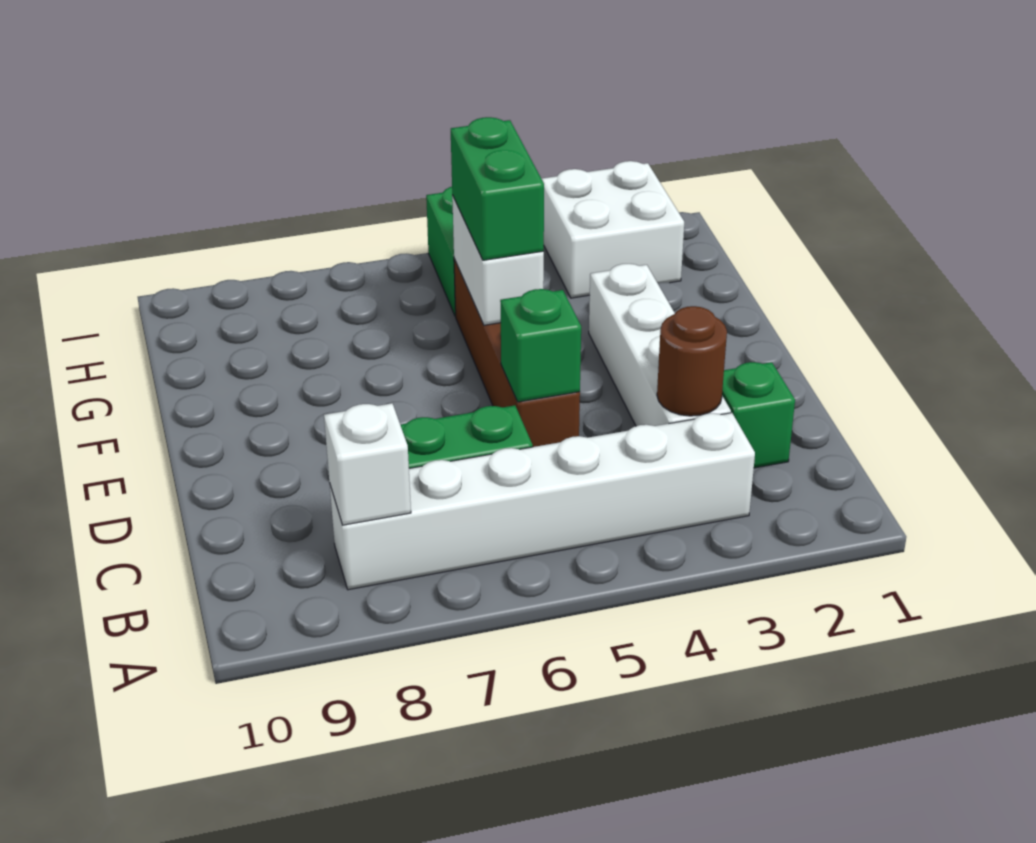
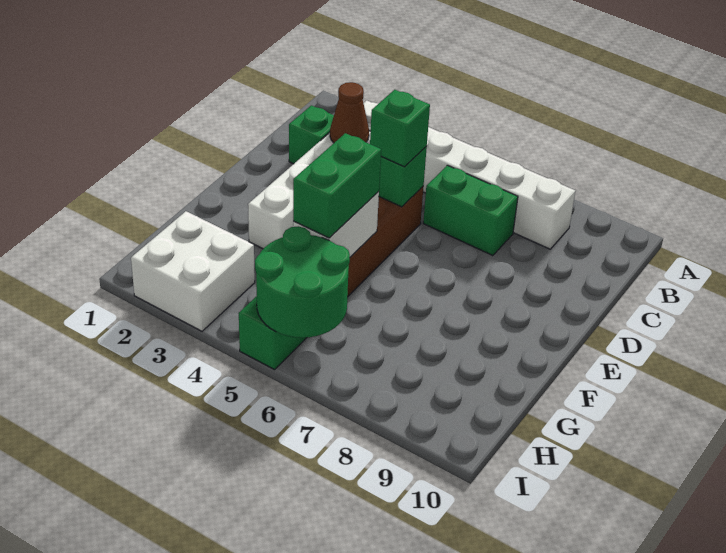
white brick B8 level 2 -> none
brown round brick C3 level 2 -> brown cone C3 level 2
none -> green brick D5 level 3
none -> green round brick H5:I6 level 2

